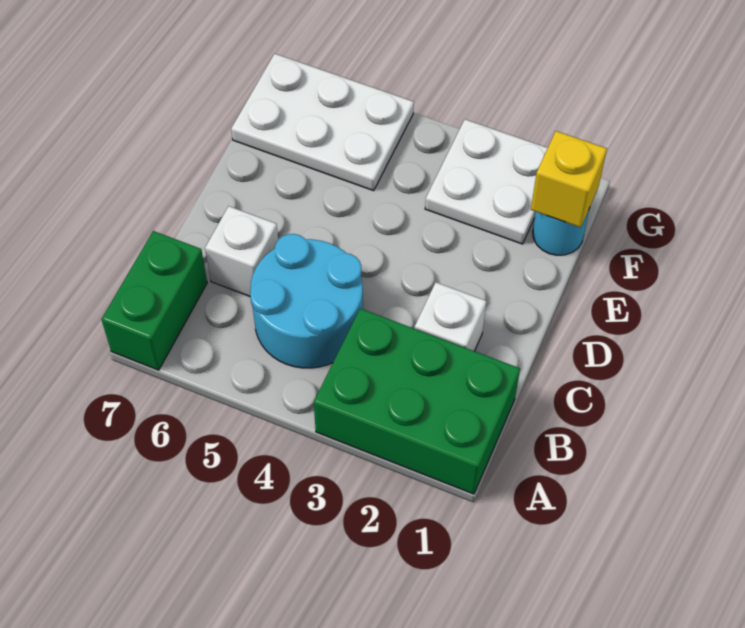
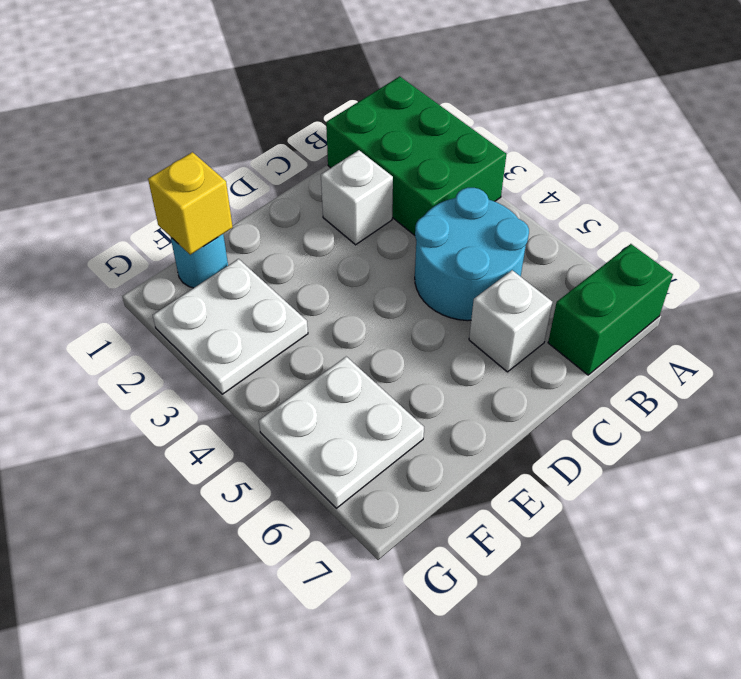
white plate F5:G7 level 1 -> white plate F5:G6 level 1

